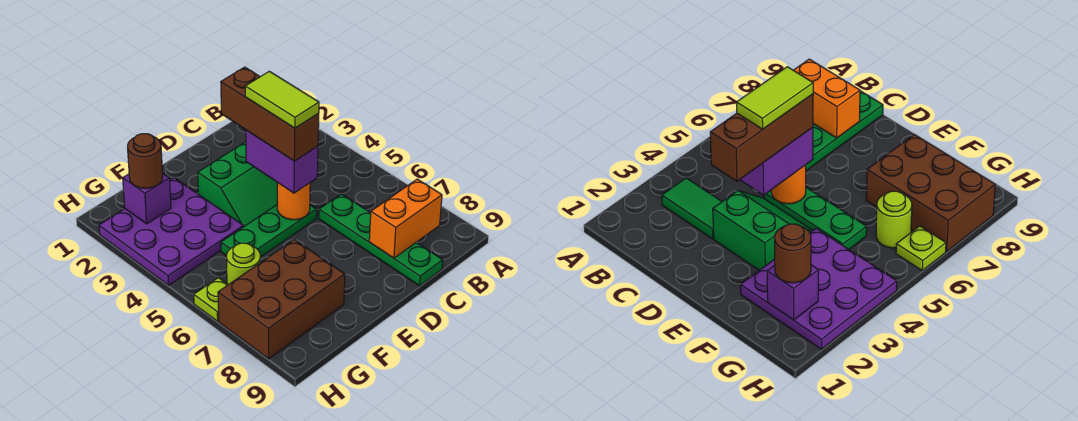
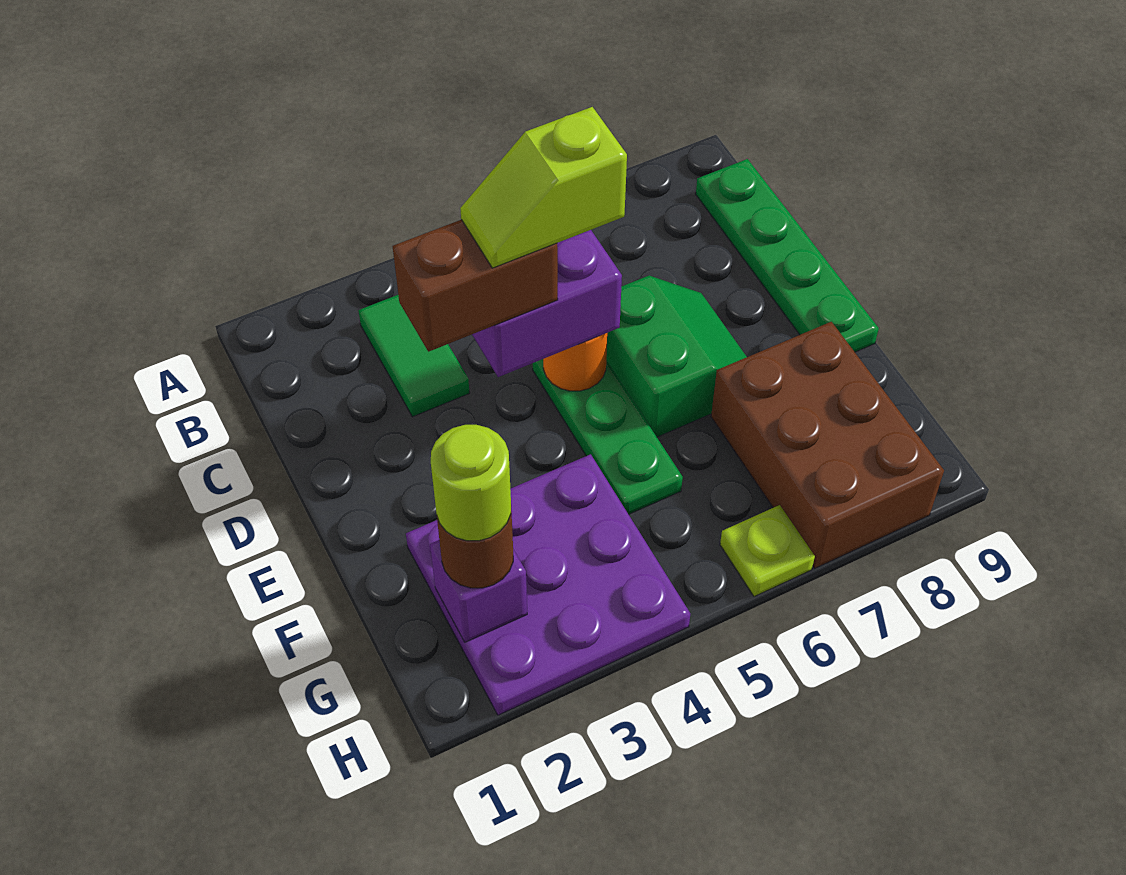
orange brick B8:C8 level 2 -> none
green plate C6:C9 level 1 -> green plate B9:E9 level 1
green slope D3:E4 level 1 top 3 -> green slope D6:E7 level 1 top 6
brown brick D3:D5 level 4 -> brown brick D3:D4 level 4
lime tile D4:D5 level 5 -> lime slope D4:D5 level 5 top 5
lime round brick G6 level 1 -> lime round brick G2 level 4

